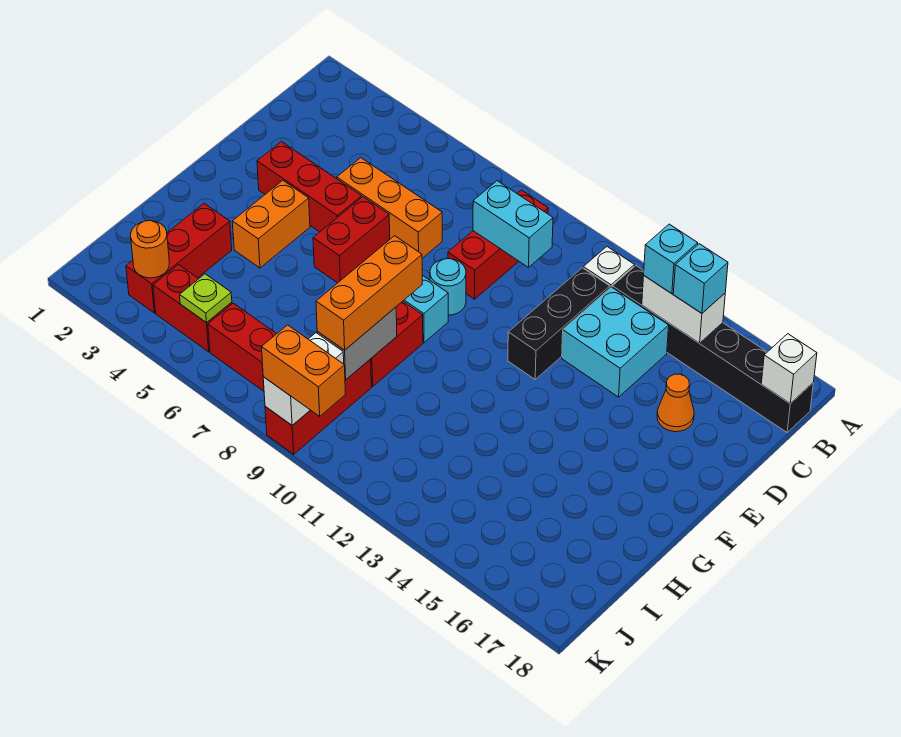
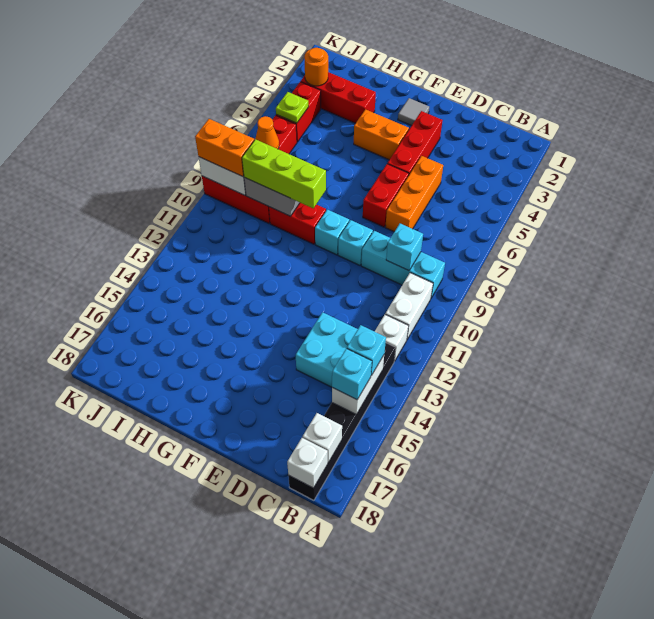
red brick B9:D9 level 1 -> cyan brick B9:D9 level 1
none -> white brick B10:B11 level 1
none -> white brick B17 level 2
cyan brick C9:C10 level 2 -> cyan brick C9 level 2
black brick C12:E12 level 1 -> none
orange cone D16 level 1 -> orange cone J7 level 2
red brick E6:F6 level 1 -> red brick E6:E7 level 1
cyan round brick E9 level 1 -> cyan brick E9 level 1
none -> grey tile F2 level 1
orange brick G9:I9 level 3 -> lime brick G9:I9 level 3
orange brick K9:K10 level 3 -> orange brick J9:K9 level 3

